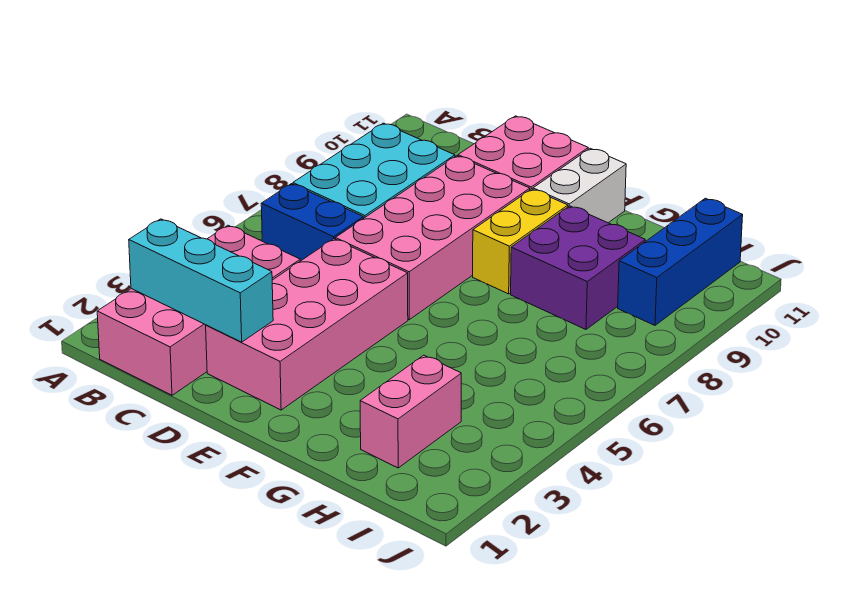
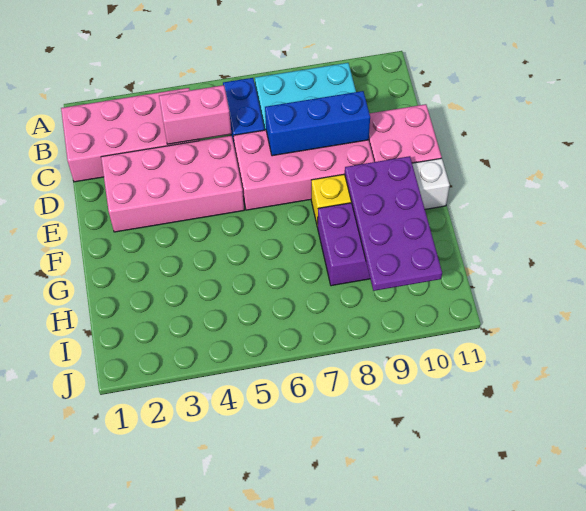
cyan brick B2:D2 level 2 -> none
none -> purple plate F9:I10 level 2
pink brick H2:H3 level 1 -> pink brick C4:C5 level 2
blue brick I9:I11 level 1 -> blue brick D7:D9 level 2

